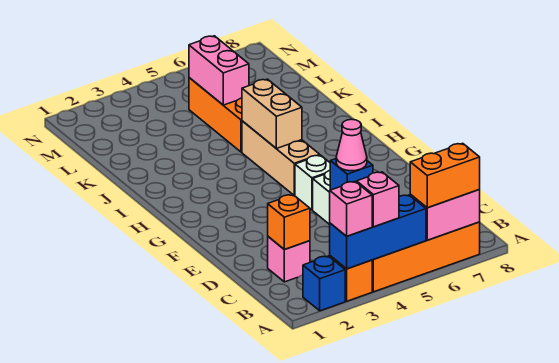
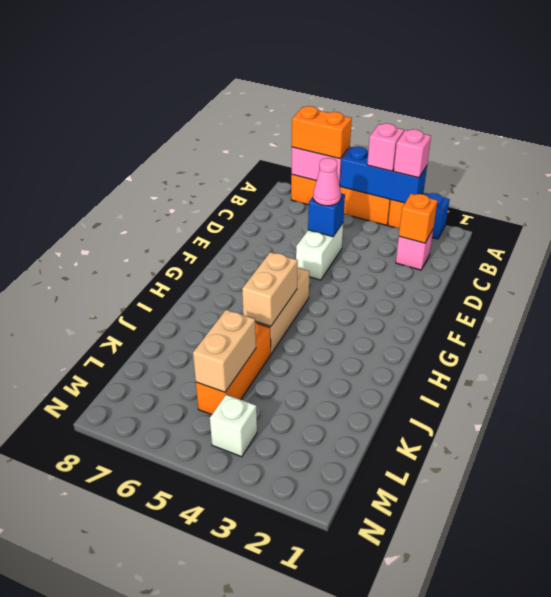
white brick F5 level 1 -> white brick M4 level 1
pink brick K5:L5 level 2 -> tan brick K5:L5 level 2

